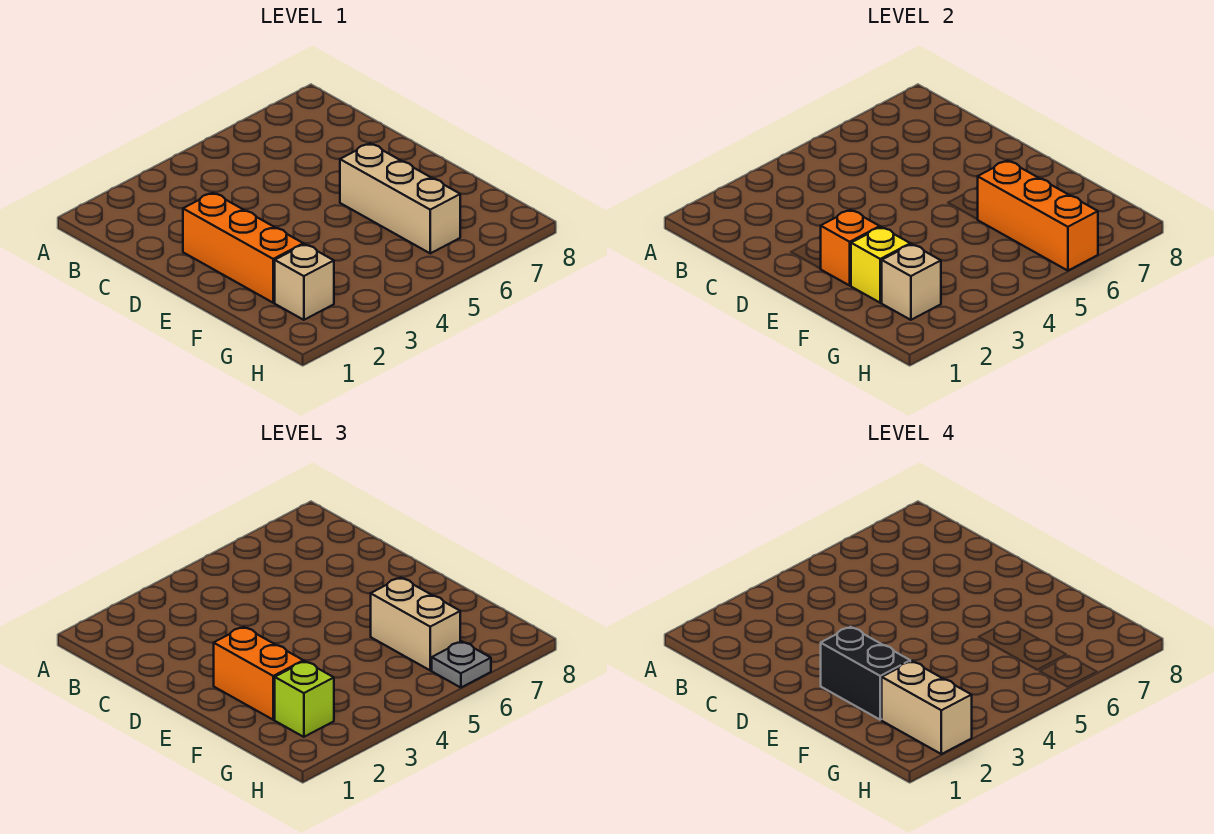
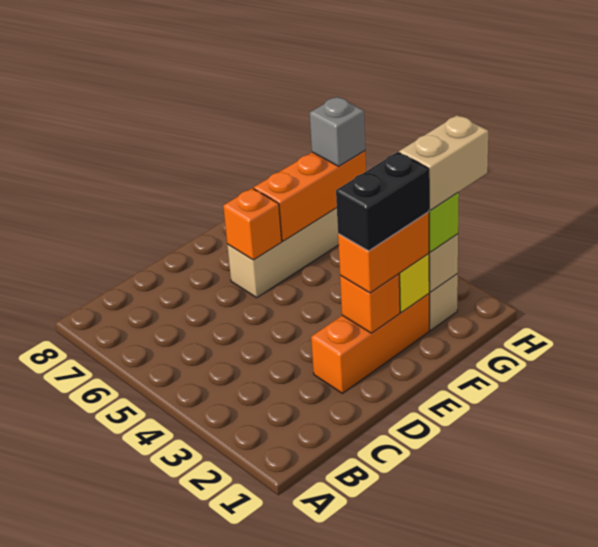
none -> orange brick E6 level 2
tan brick F6:G6 level 3 -> none
grey plate H6 level 3 -> grey brick H6 level 3

